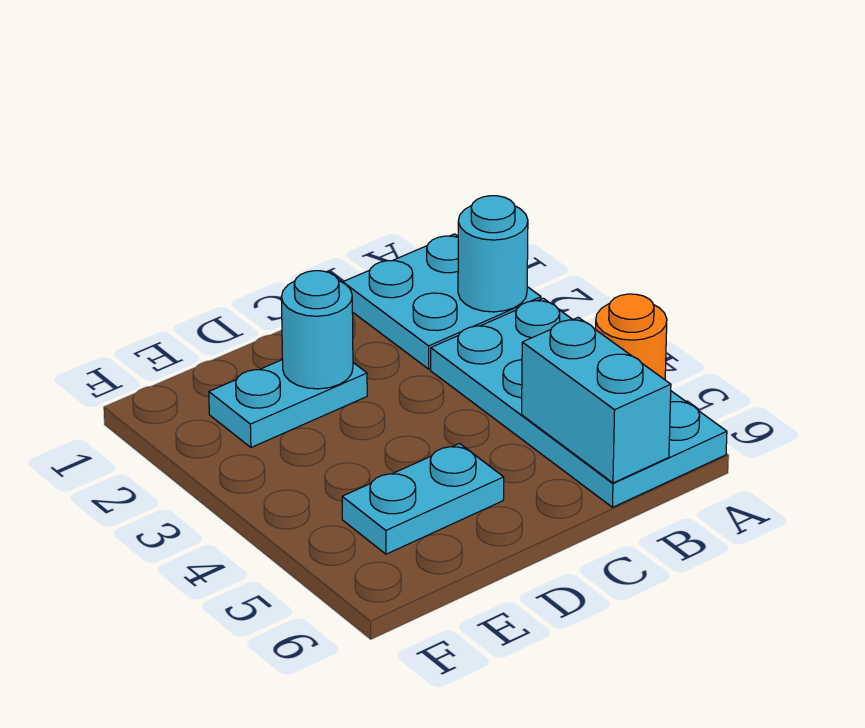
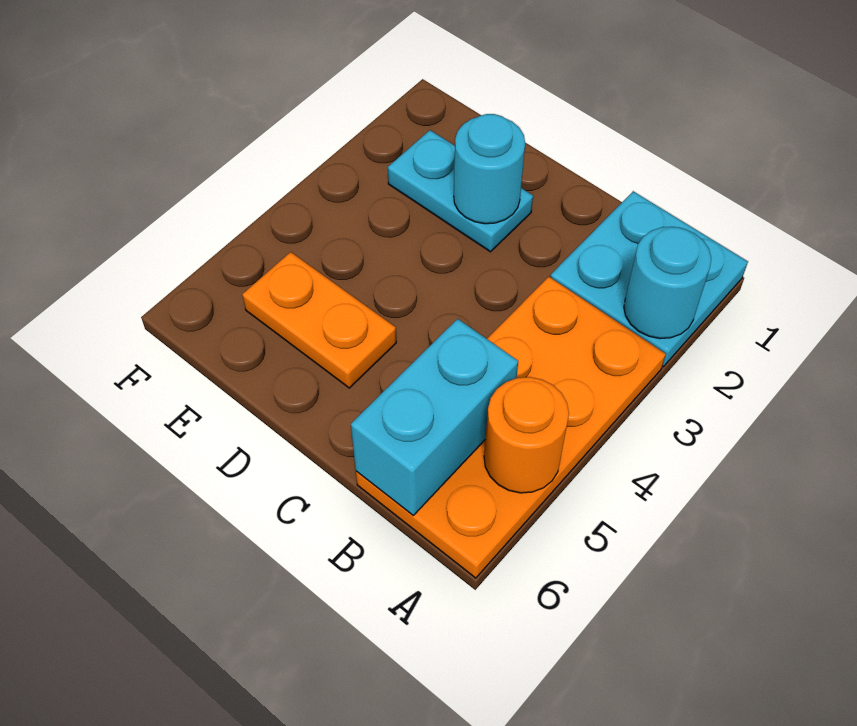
cyan plate A3:B6 level 1 -> orange plate A3:B6 level 1
cyan plate D5:E5 level 1 -> orange plate D5:E5 level 1

